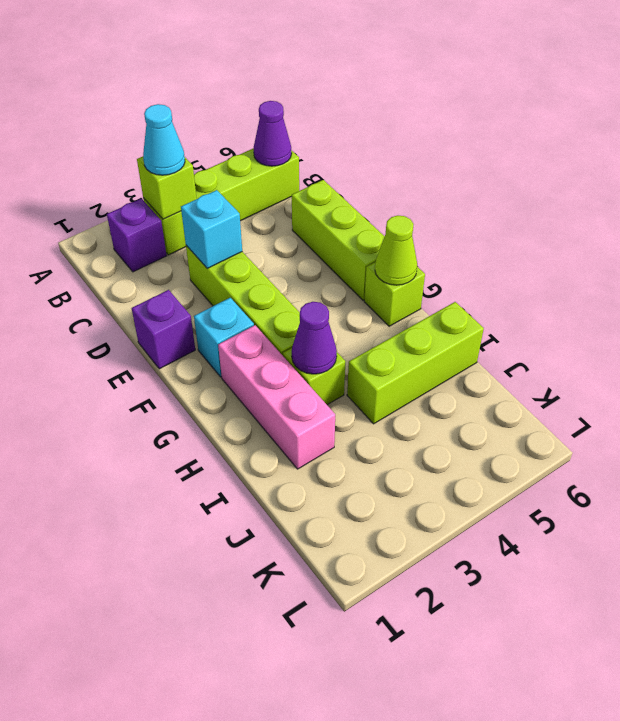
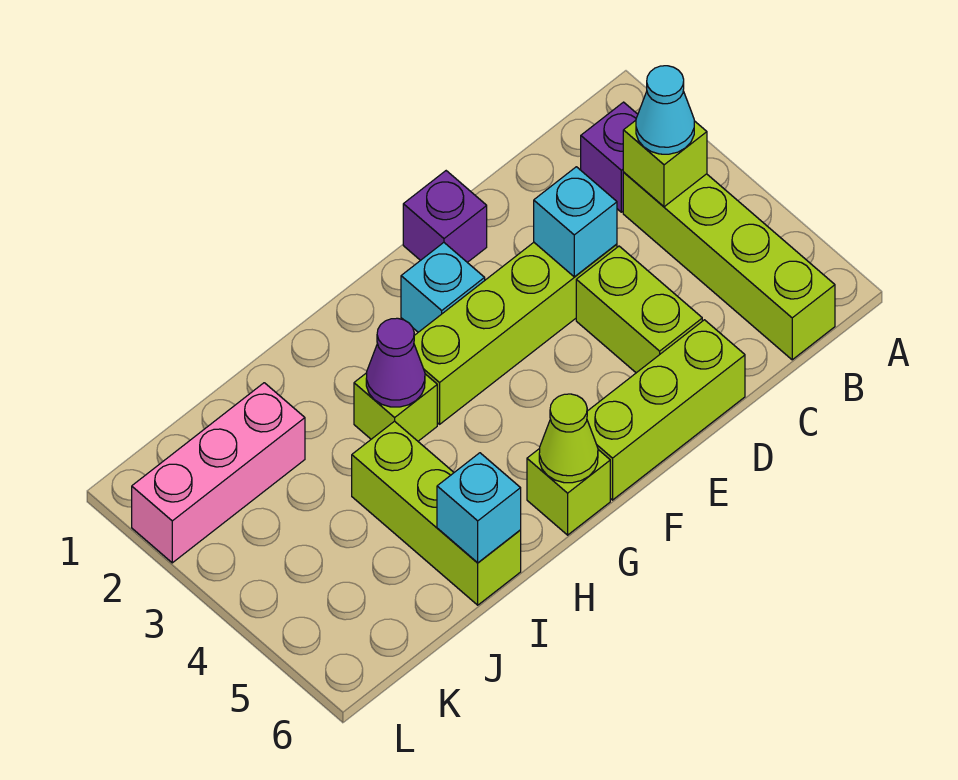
purple cone B6 level 2 -> none
none -> lime brick D4:D5 level 1
pink brick G2:I2 level 1 -> pink brick J2:L2 level 1
none -> cyan brick I6 level 2

